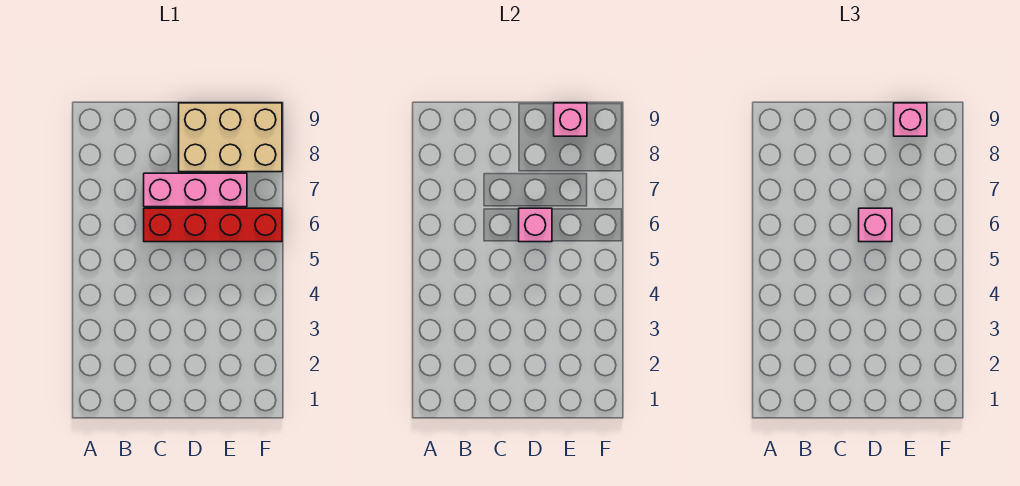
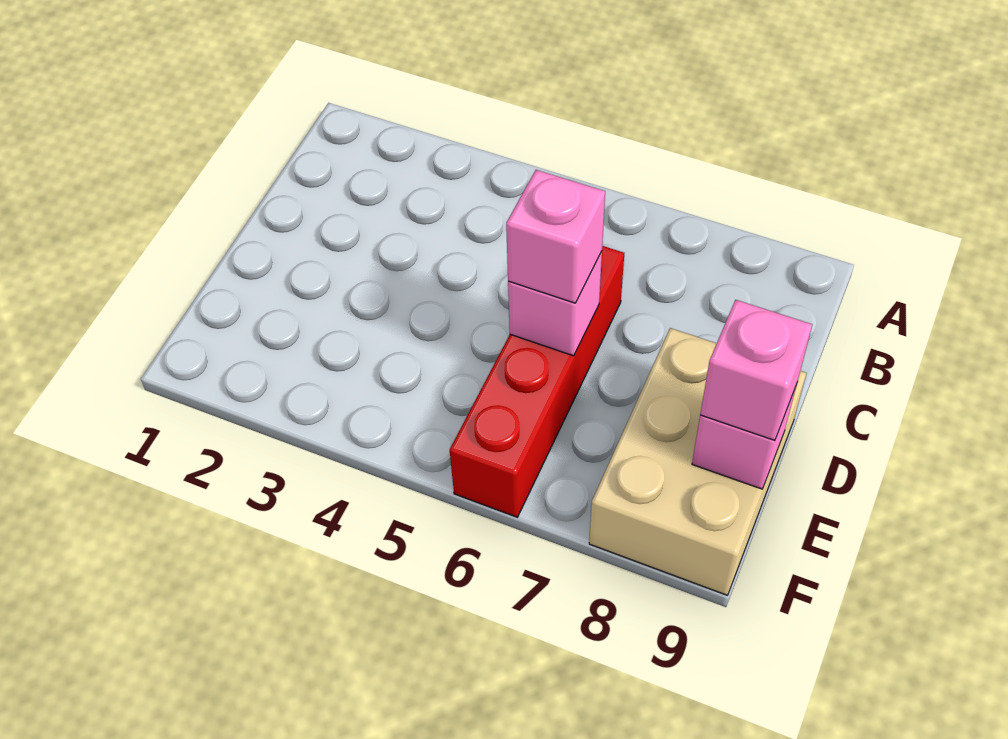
pink brick C7:E7 level 1 -> none

